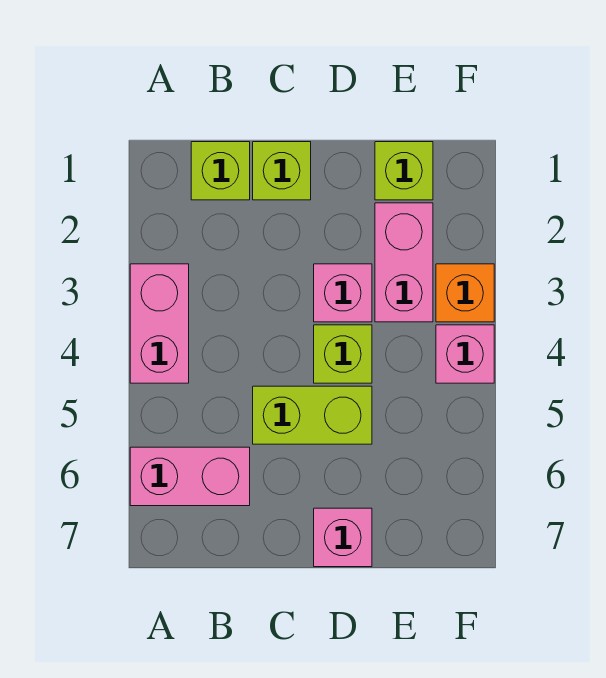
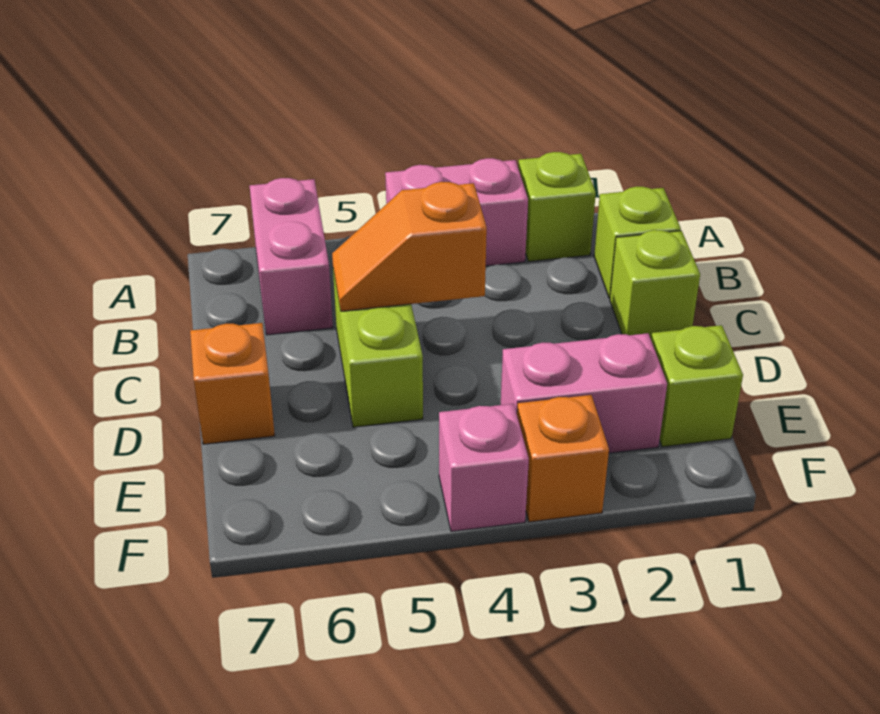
none -> orange slope C4:C5 level 2 top 4
pink brick D3 level 1 -> none
lime brick D4 level 1 -> lime brick A2 level 1
pink brick D7 level 1 -> orange brick D7 level 1

